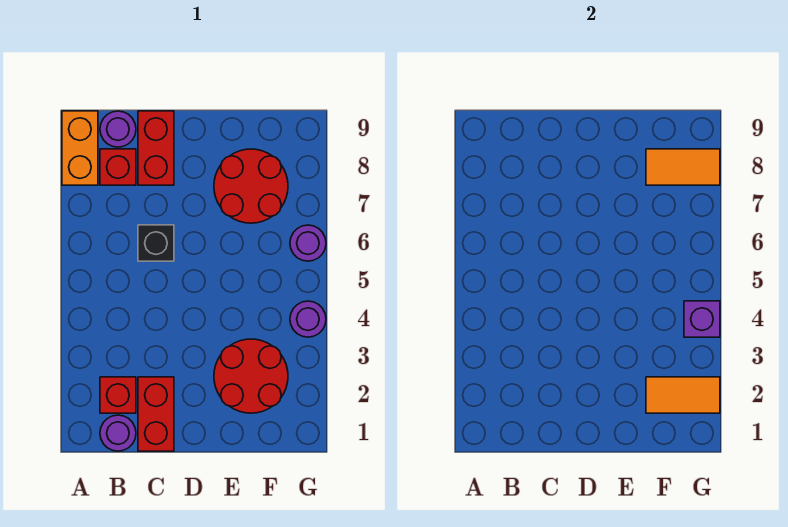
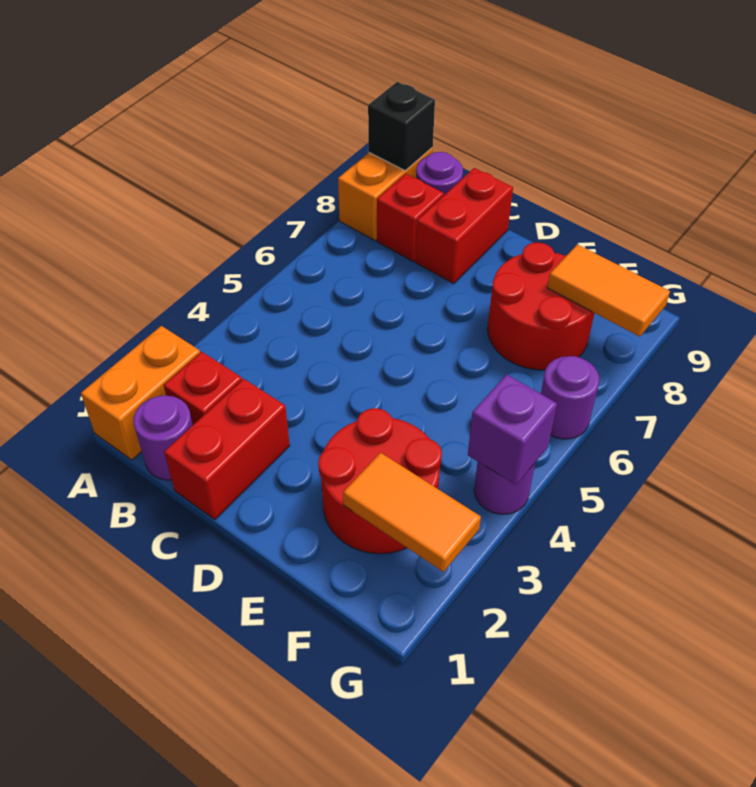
none -> orange brick A1:A2 level 1
black brick C6 level 1 -> black brick A9 level 2

